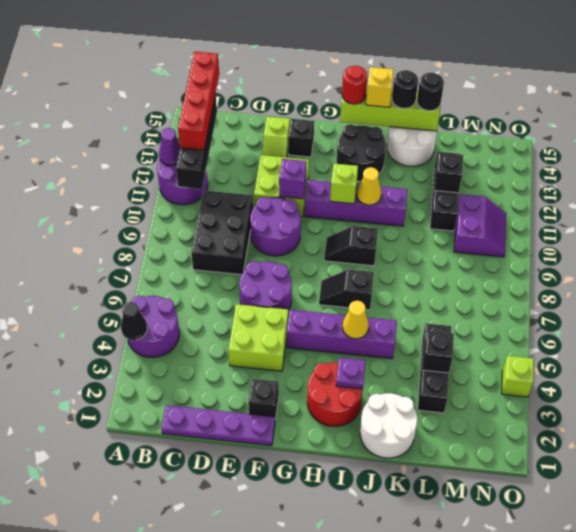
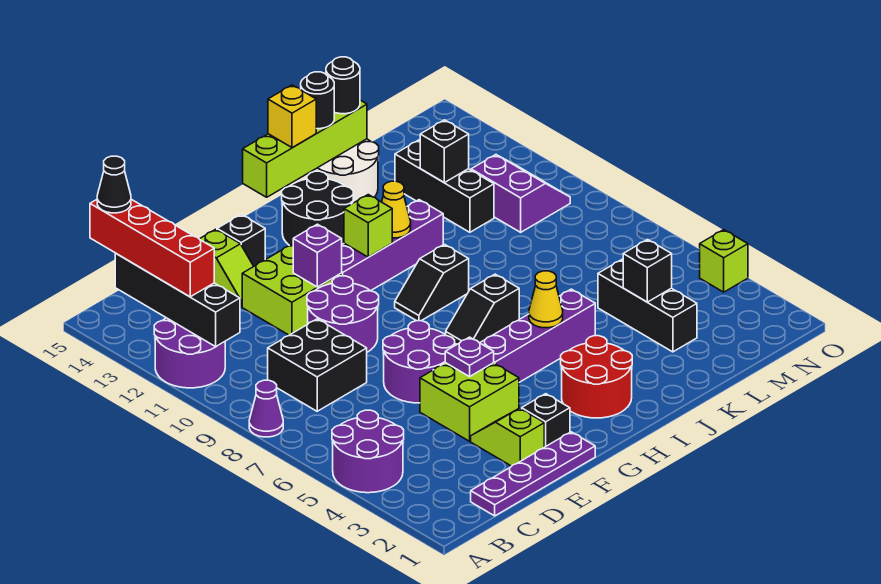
black cone A4 level 2 -> black cone B15 level 4
purple cone A12 level 2 -> purple cone A8 level 1
black brick C8:D10 level 1 -> black brick C8:D9 level 1
none -> lime slope E2:E3 level 1 top 2
red round brick H15 level 3 -> none
purple plate I3 level 2 -> purple plate F5 level 2
white round brick J1:K2 level 1 -> none

